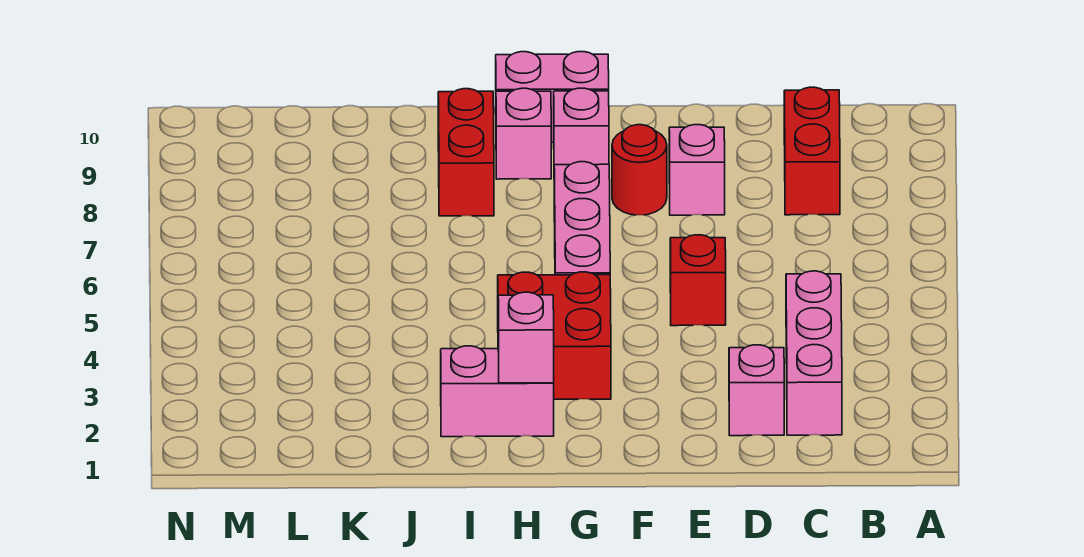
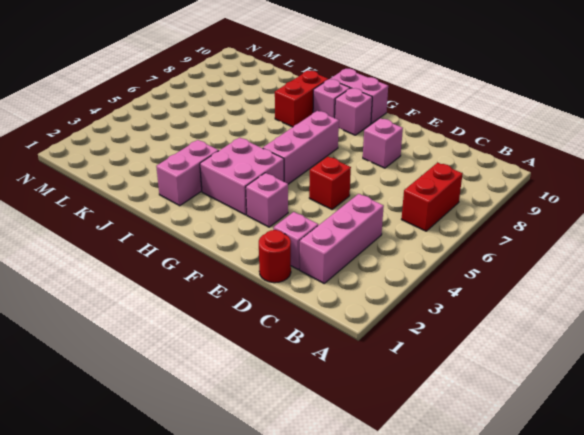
red brick C8:C9 level 1 -> red brick B6:B7 level 1
red round brick F8 level 1 -> red round brick D1 level 1
red brick G3:H4 level 1 -> pink brick G3:H4 level 1
pink brick H2:I2 level 1 -> pink brick I2:I3 level 1
pink brick H2 level 2 -> pink brick F3 level 1

